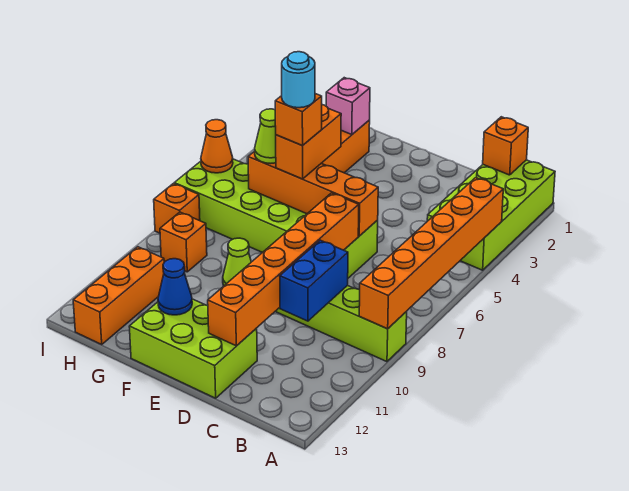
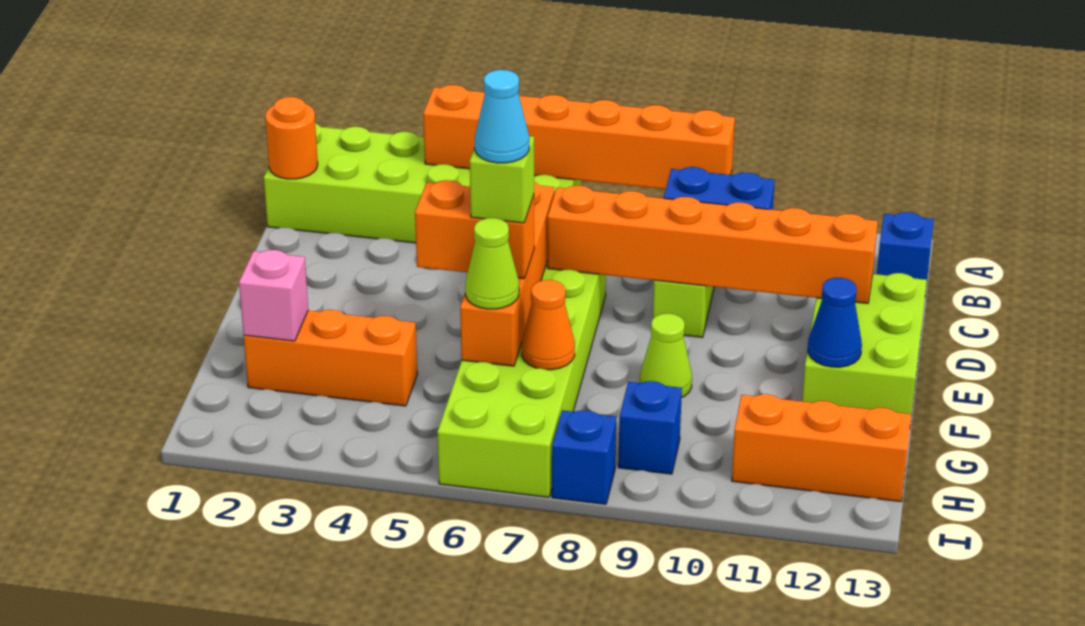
lime brick A1:B4 level 1 -> lime brick A1:B6 level 1
orange brick B1 level 2 -> orange round brick B1 level 2
none -> blue brick B13 level 1
orange brick F6 level 4 -> lime brick F6 level 4
cyan round brick F6 level 5 -> cyan cone F6 level 5
orange brick H9 level 1 -> blue brick H9 level 1
orange cone I6 level 2 -> orange cone G7 level 2
orange brick I8 level 1 -> blue brick I8 level 1

